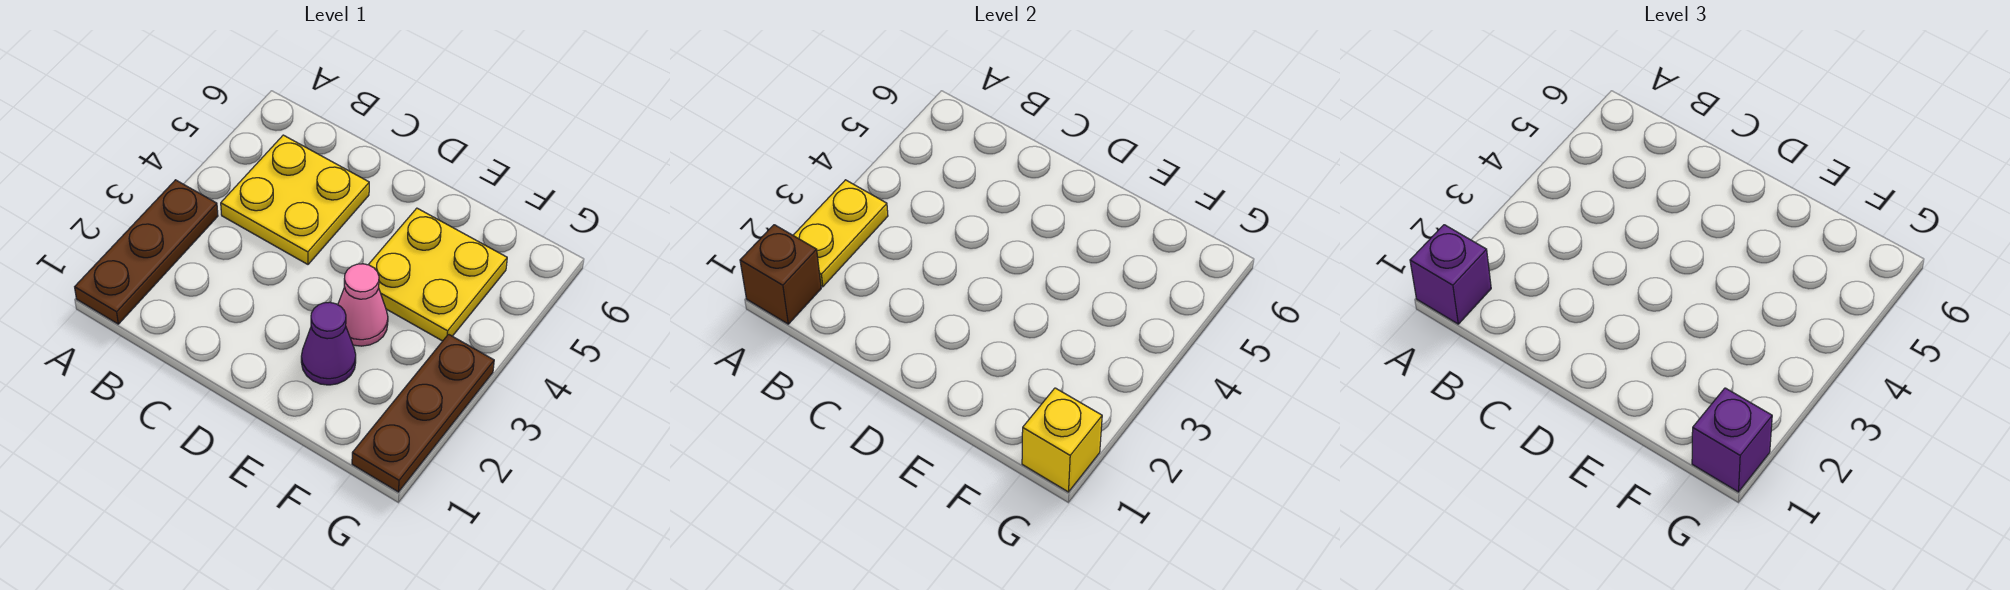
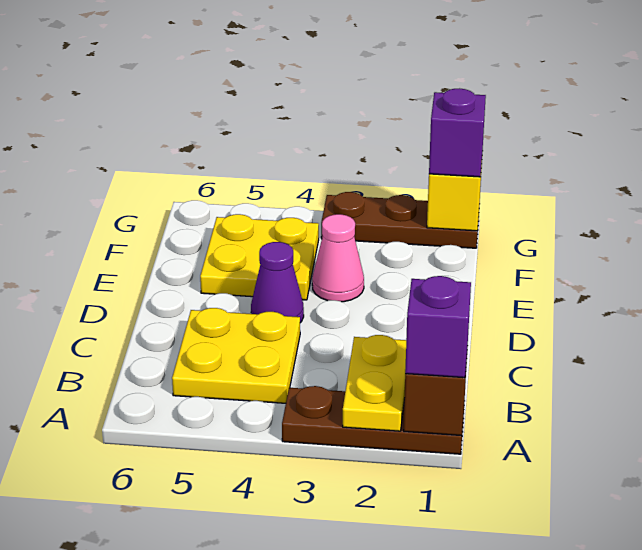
yellow plate A2:A3 level 2 -> yellow plate A2:B2 level 2
purple cone E2 level 1 -> purple cone D4 level 1

